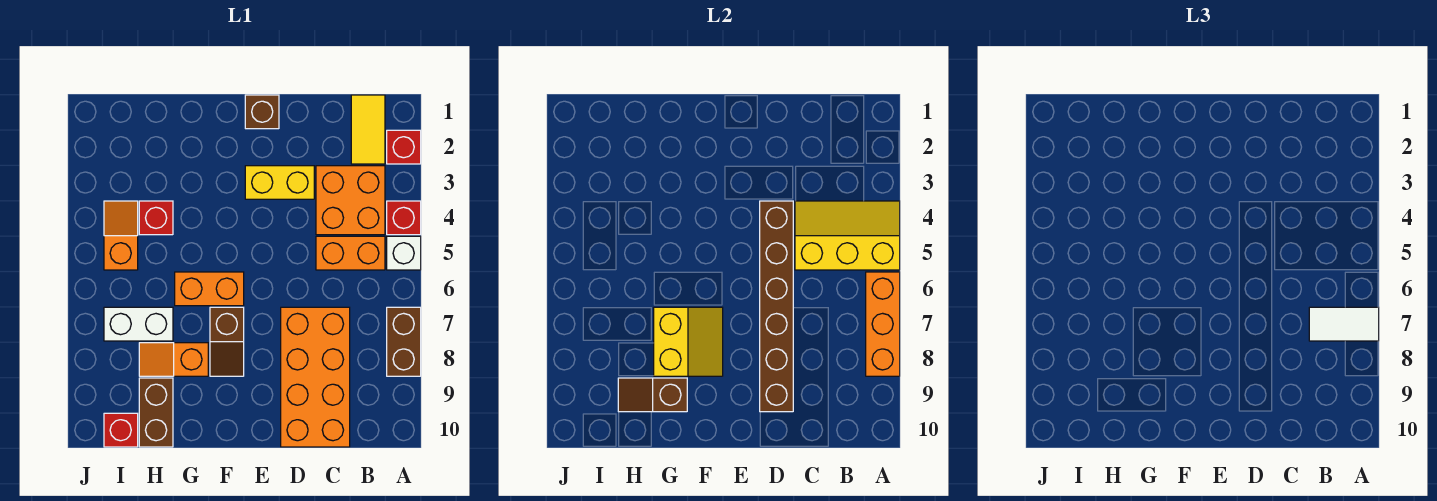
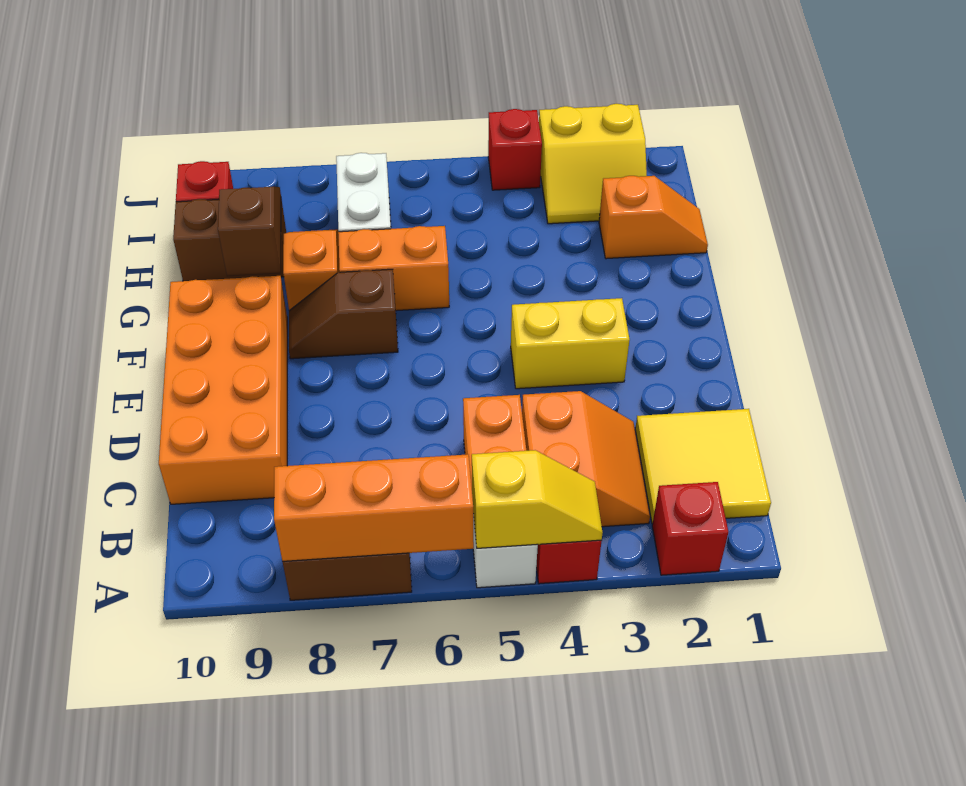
yellow slope A4:C5 level 2 top 5 -> yellow slope A4:A5 level 2 top 5
white tile A7:B7 level 3 -> none
yellow tile B1:B2 level 1 -> yellow tile B1:C2 level 1
orange brick B3:C4 level 1 -> orange slope B3:C4 level 1 top 4
orange brick C7:D10 level 1 -> orange brick C9:F10 level 1
yellow brick D3:E3 level 1 -> yellow brick E3:E4 level 1
brown brick D4:D9 level 2 -> none
brown brick E1 level 1 -> none
orange brick F6:G6 level 1 -> orange brick G6:G7 level 1
yellow slope F7:G8 level 2 top G -> yellow slope I2:J3 level 1 top J
red brick H4 level 1 -> red brick J4 level 1
orange slope I4:I5 level 1 top 5 -> orange slope H1:H2 level 1 top 2

